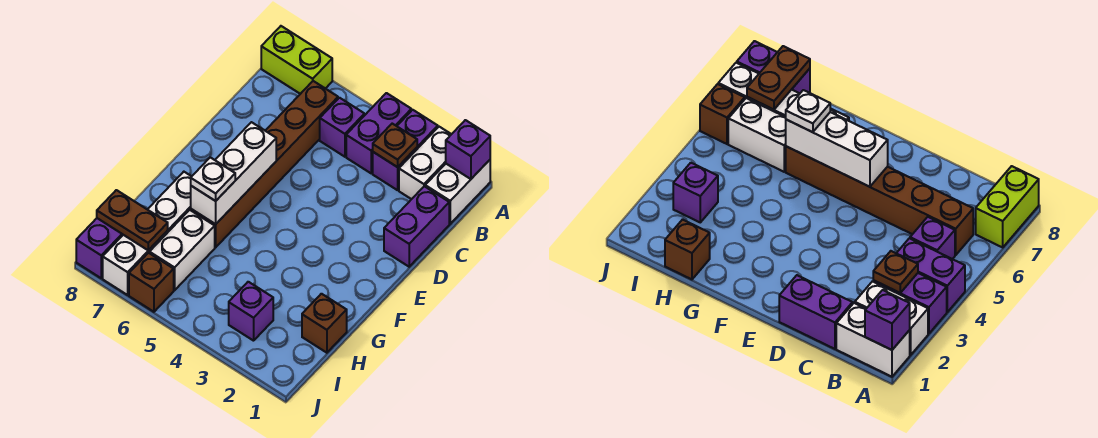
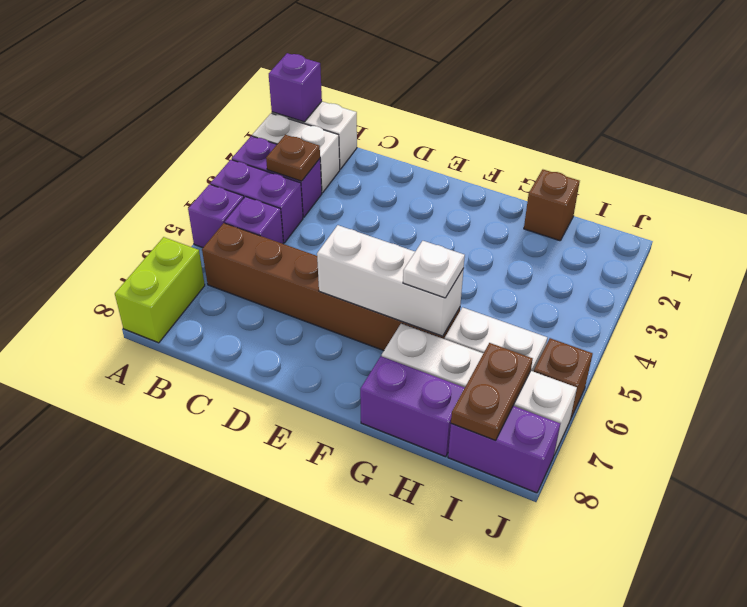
purple brick C1:D1 level 1 -> purple brick G8:H8 level 1
purple brick I3 level 1 -> purple brick A5 level 1

